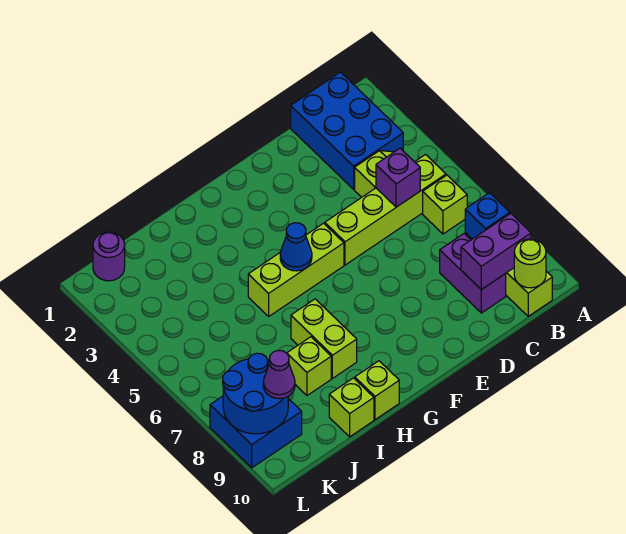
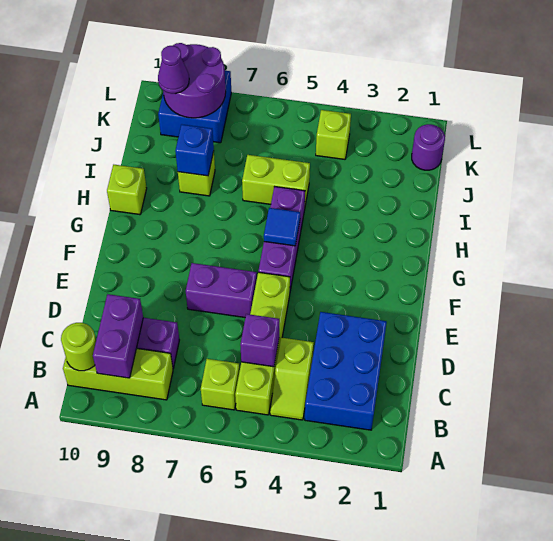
blue brick B1:C3 level 1 -> blue brick B2:D3 level 1
blue brick B8 level 2 -> blue brick I8 level 2
none -> purple brick E6:E7 level 1
lime brick F5:H5 level 1 -> purple brick F5:H5 level 1
blue cone G5 level 2 -> blue tile G5 level 2
lime brick H7:H8 level 1 -> lime brick I5:I6 level 1
lime brick I10 level 1 -> lime brick K4 level 1
blue round brick K8:L9 level 2 -> purple round brick K8:L9 level 2

